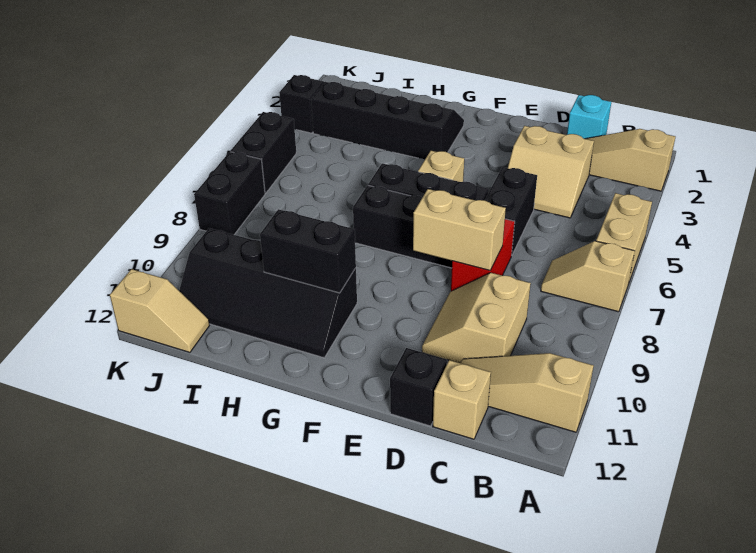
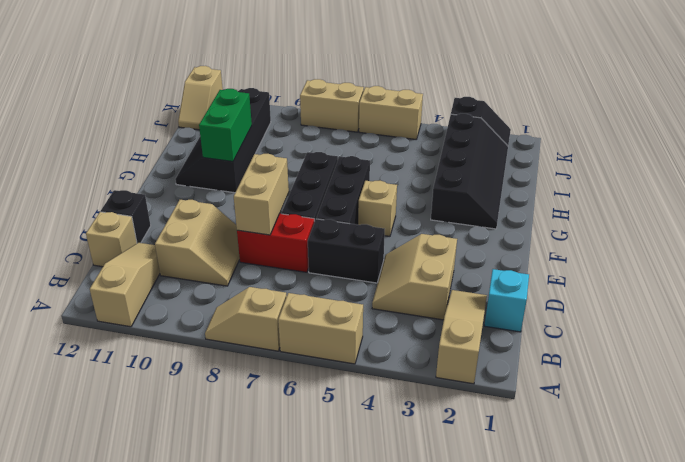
tan slope A7:B7 level 1 top A -> tan slope A7:A8 level 1 top 7
tan slope C9:D10 level 1 top C -> tan slope C9:D10 level 1 top 10
black brick G10:H10 level 2 -> green brick G10:H10 level 2
black brick K5:K6 level 1 -> tan brick K5:K6 level 1
black brick K7:K8 level 1 -> tan brick K7:K8 level 1

